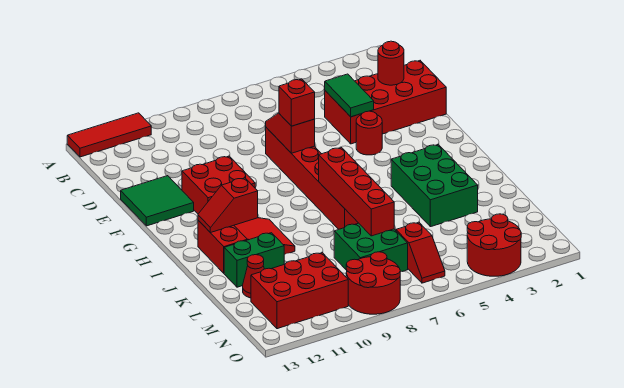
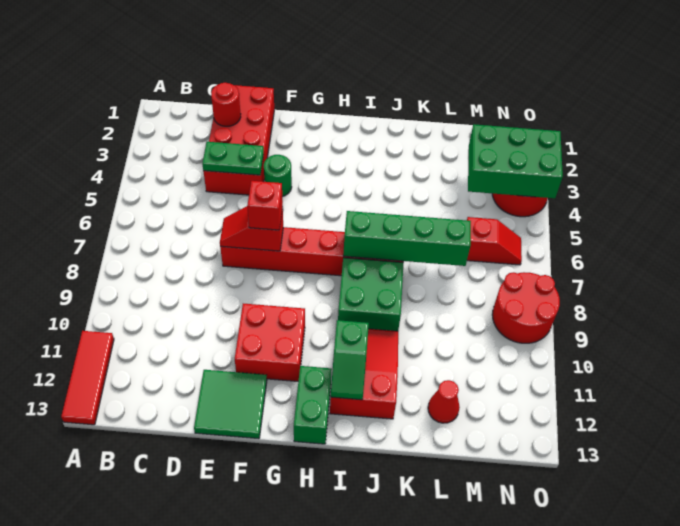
green tile D4:E4 level 2 -> green plate D4:E4 level 2
red round brick F4 level 1 -> green round brick F4 level 1
green brick I3:K4 level 1 -> green brick M3:O4 level 2
red brick I7:L7 level 2 -> green brick I7:L7 level 2
red slope I11:I12 level 2 top 11 -> green slope I11:I12 level 2 top 11
green brick K11:K12 level 1 -> green brick H12:H13 level 1
green brick L7:M8 level 1 -> green brick I8:J9 level 1
red brick M10:N12 level 1 -> none

